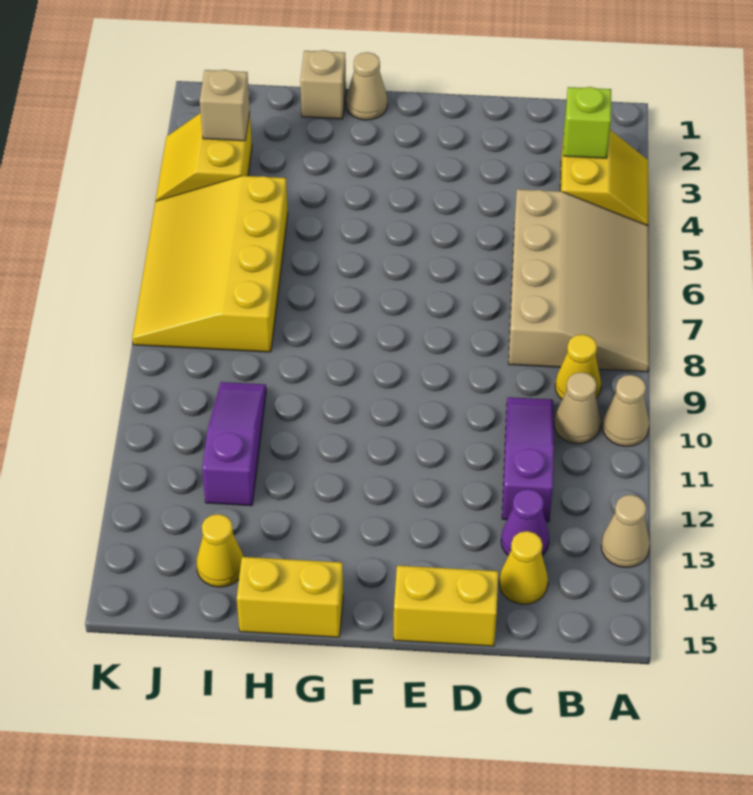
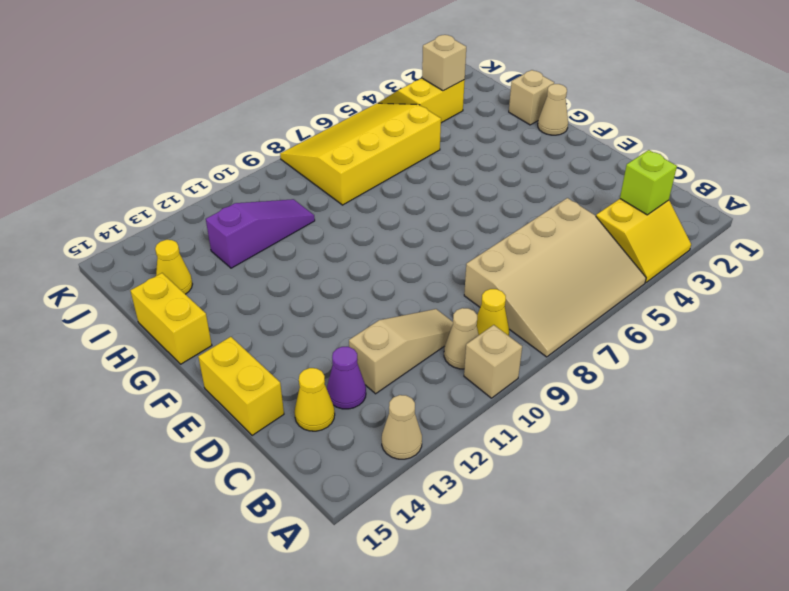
tan cone A10 level 1 -> tan brick A10 level 1
purple slope C10:C12 level 1 top 12 -> tan slope C10:C12 level 1 top 12

